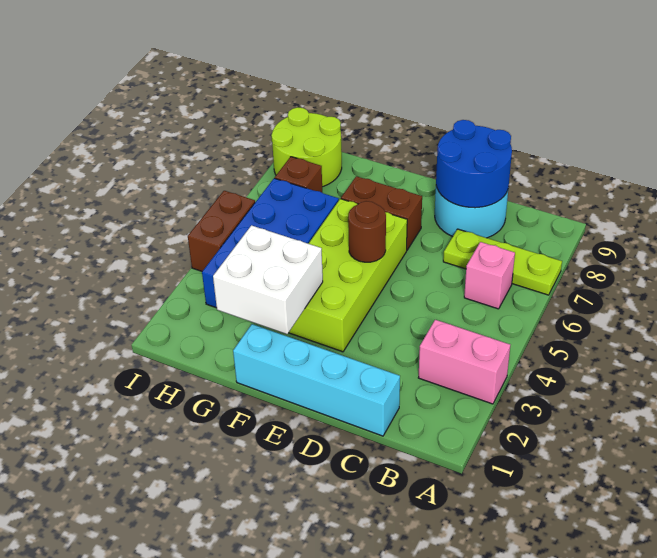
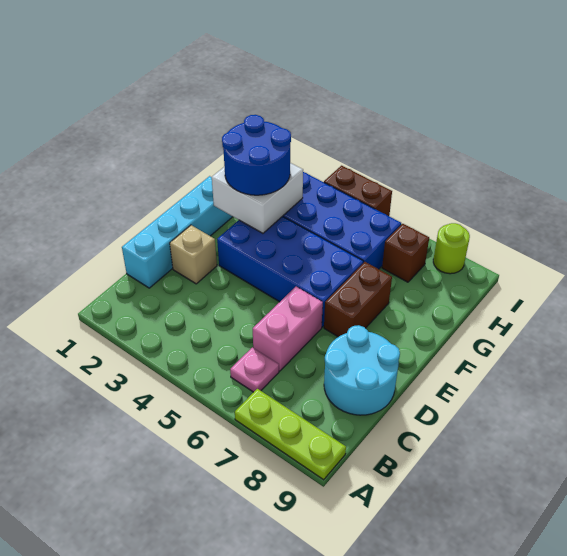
pink brick A3:B3 level 1 -> pink brick C6:D6 level 1
lime plate A7:C7 level 1 -> lime plate A7:A9 level 1
pink brick B6 level 1 -> pink plate B6 level 1
blue round brick C8:D9 level 2 -> blue round brick F2:G3 level 3
none -> tan brick D2 level 1
lime brick E3:F6 level 1 -> blue brick E3:F6 level 1
brown round brick E5 level 2 -> none
lime round brick H8:I9 level 1 -> lime round brick I8 level 1

